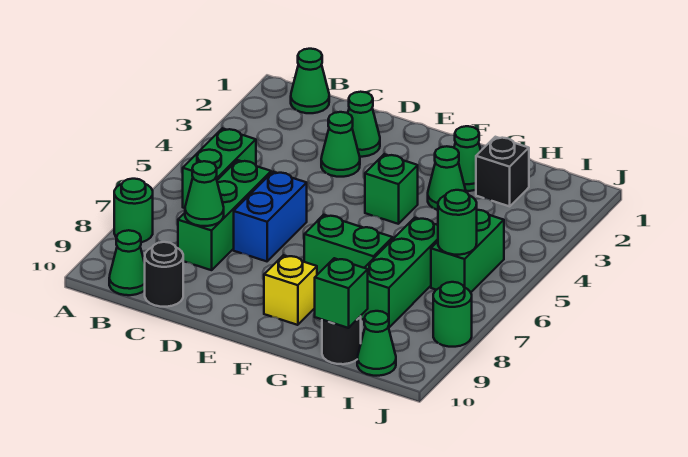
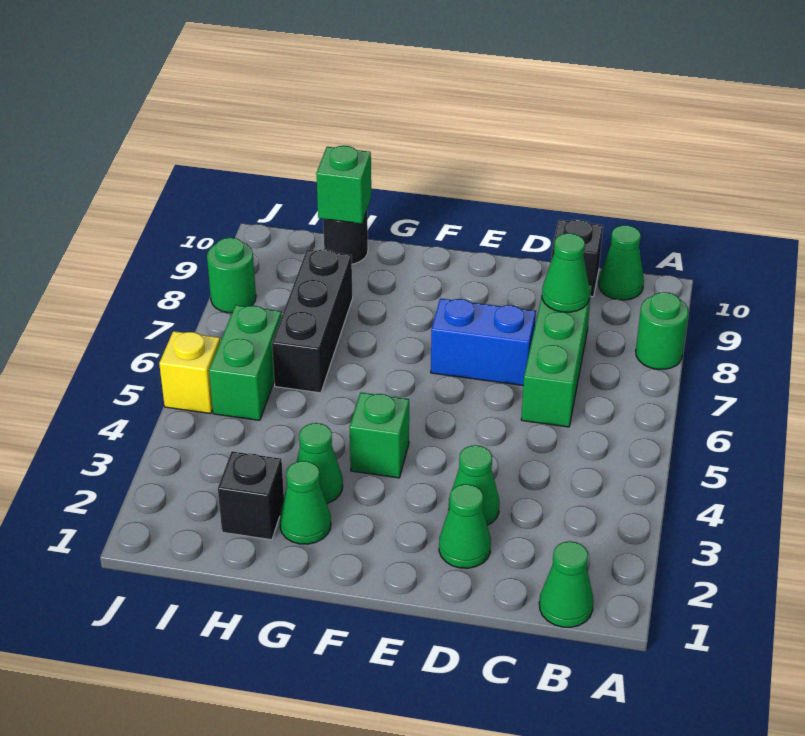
green brick B5:B6 level 1 -> none
black round brick C10 level 1 -> black brick C10 level 1
blue brick D6:D7 level 1 -> blue brick D7:E7 level 1
green brick F7:G7 level 1 -> none
yellow brick F9 level 1 -> yellow brick J5 level 1
green brick H6:H8 level 1 -> black brick H6:H8 level 1
green round brick I6 level 2 -> none
green cone I10 level 1 -> none

